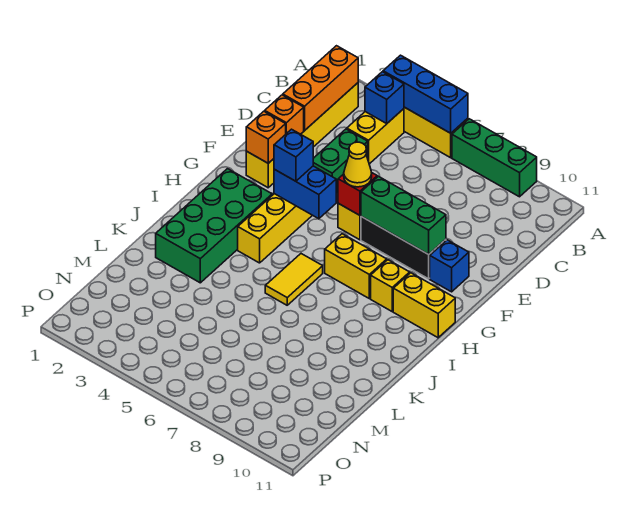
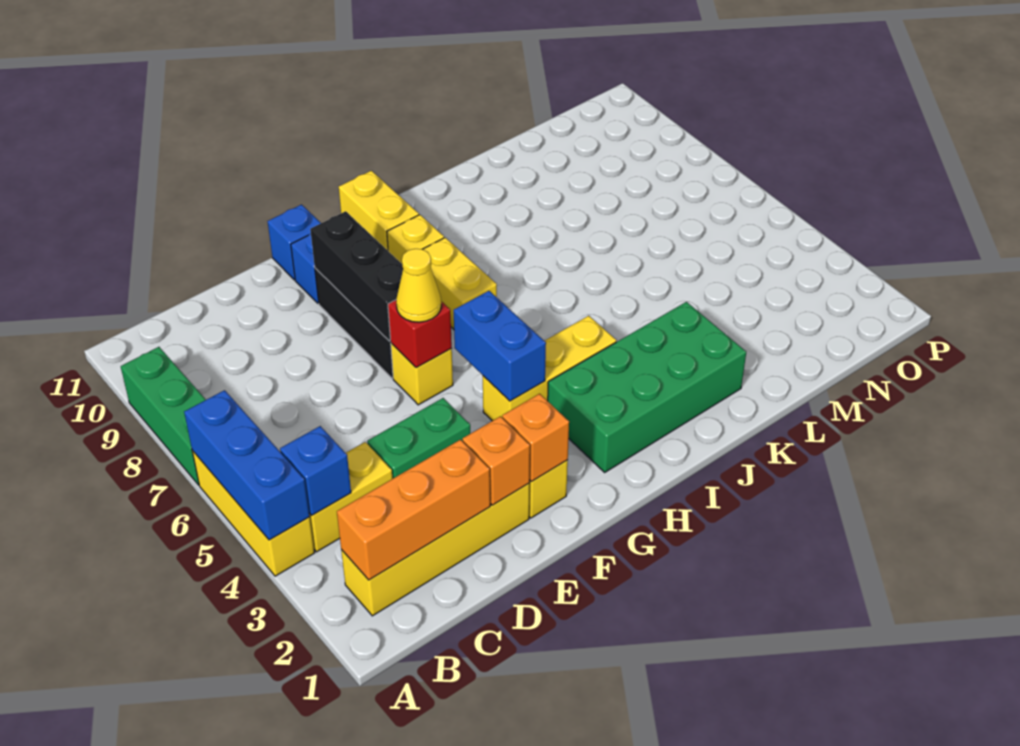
green brick F7:F9 level 2 -> black brick F7:F9 level 2
blue brick G4 level 3 -> blue brick F11 level 1
yellow tile I6:J6 level 1 -> none

